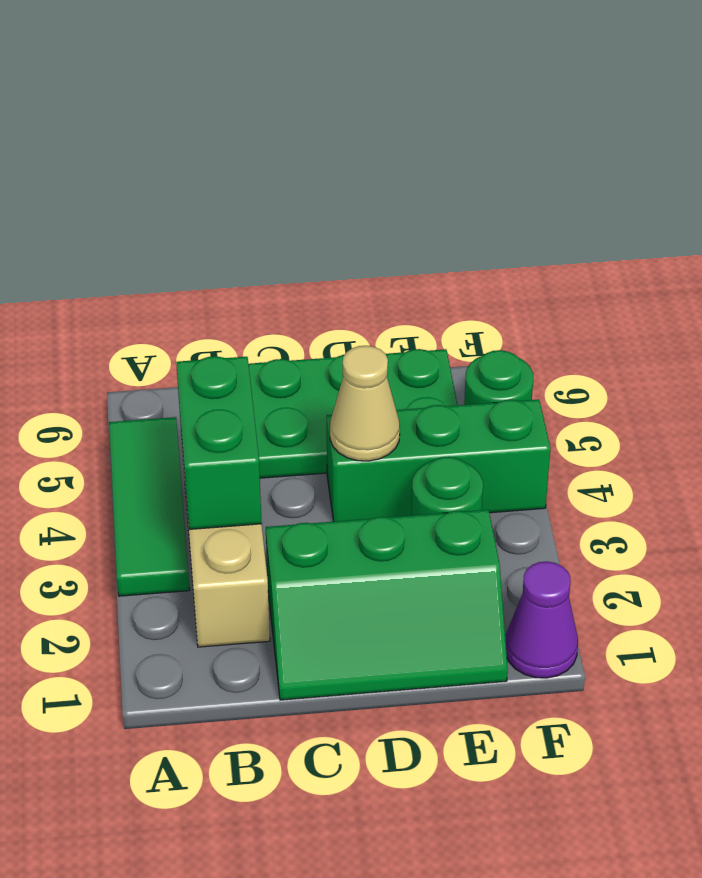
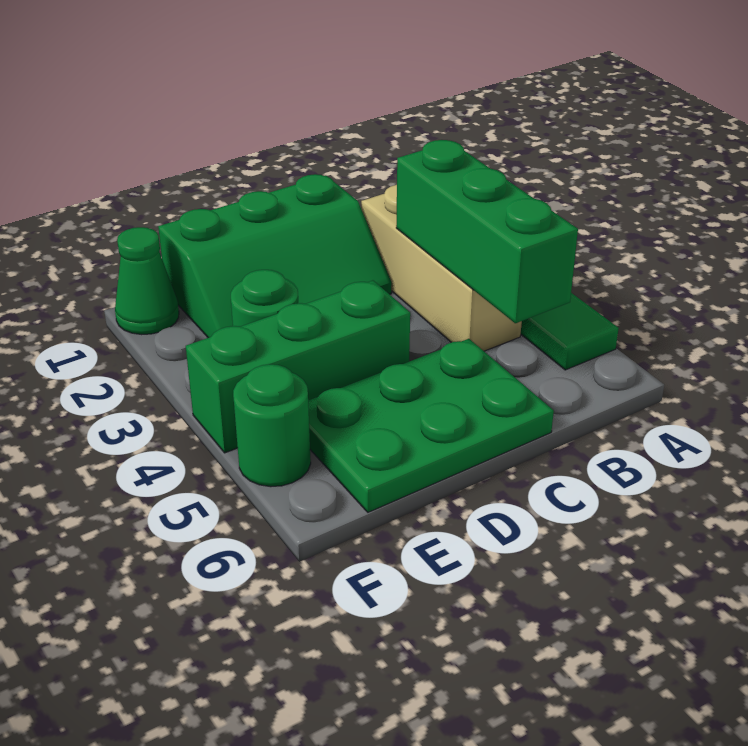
green brick B3:B4 level 2 -> green brick B3:B5 level 2
green slope C1:E2 level 1 top 2 -> green slope C1:E2 level 1 top 1
tan cone D4 level 2 -> none
purple cone F1 level 1 -> green cone F1 level 1

